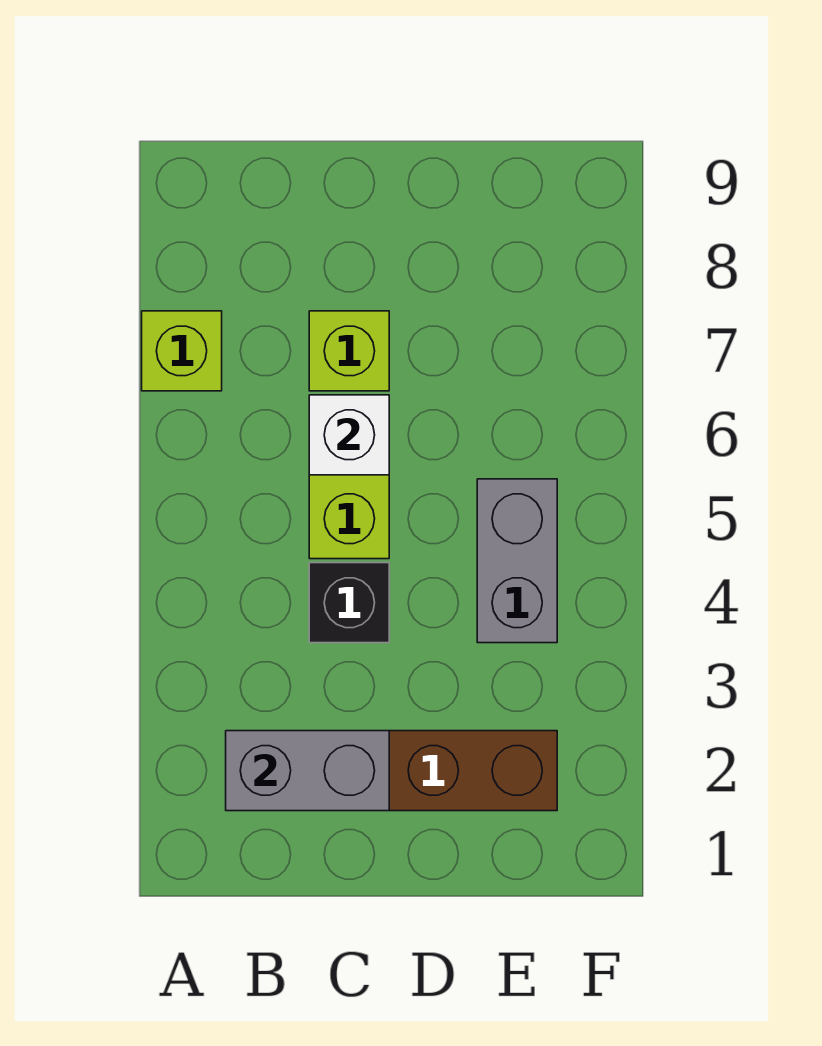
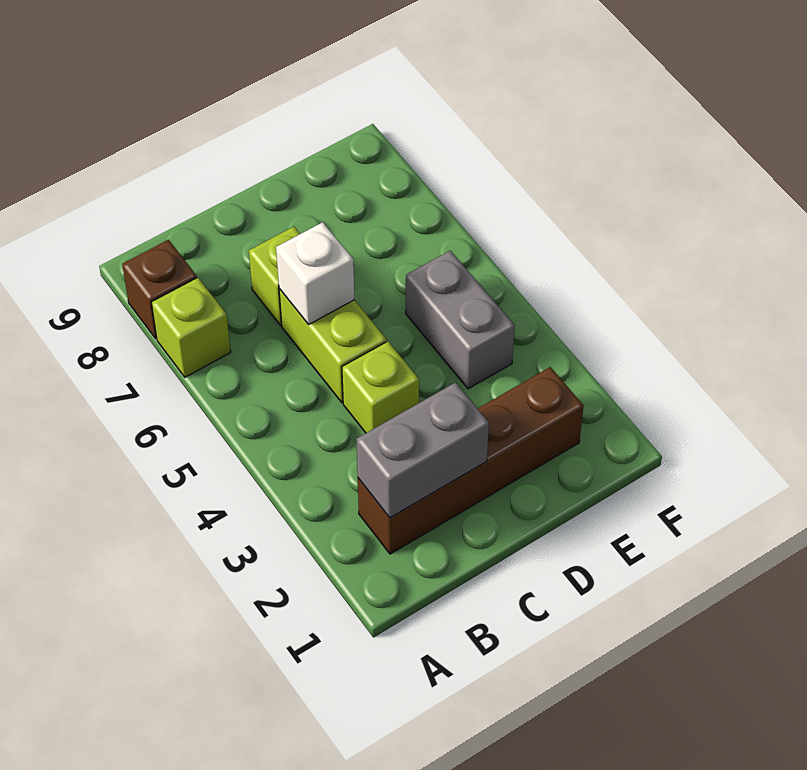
none -> brown brick A8 level 1
black brick C4 level 1 -> lime brick C4 level 1

